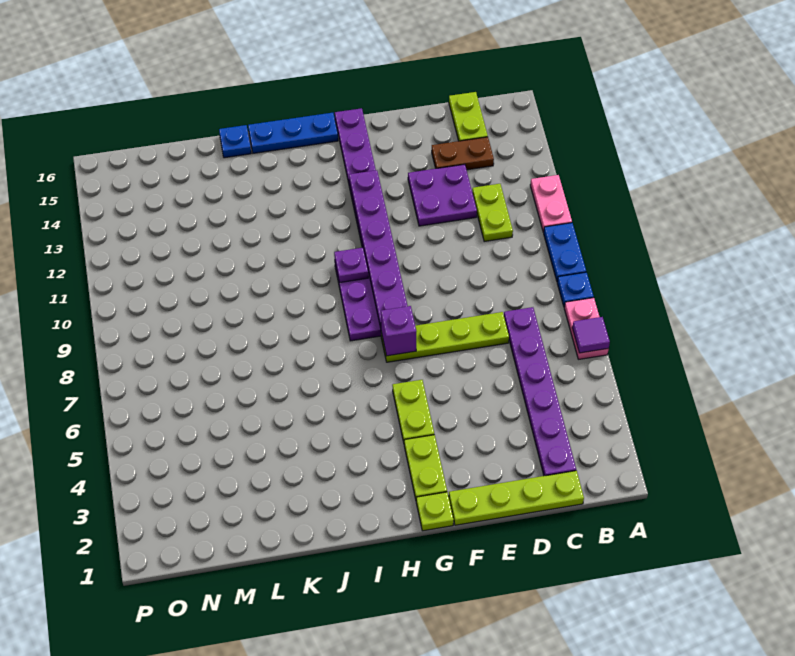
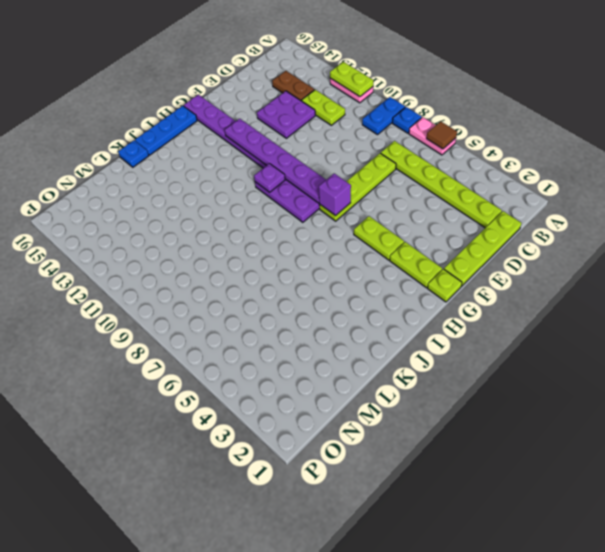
purple tile A6 level 2 -> brown tile A6 level 2
blue plate A9:A10 level 1 -> blue plate A9:B9 level 1
purple plate C2:C7 level 1 -> lime plate C2:C7 level 1
brown plate C14:D14 level 1 -> brown plate C13:C14 level 1
lime plate C15:C16 level 1 -> lime plate A11:A12 level 2

